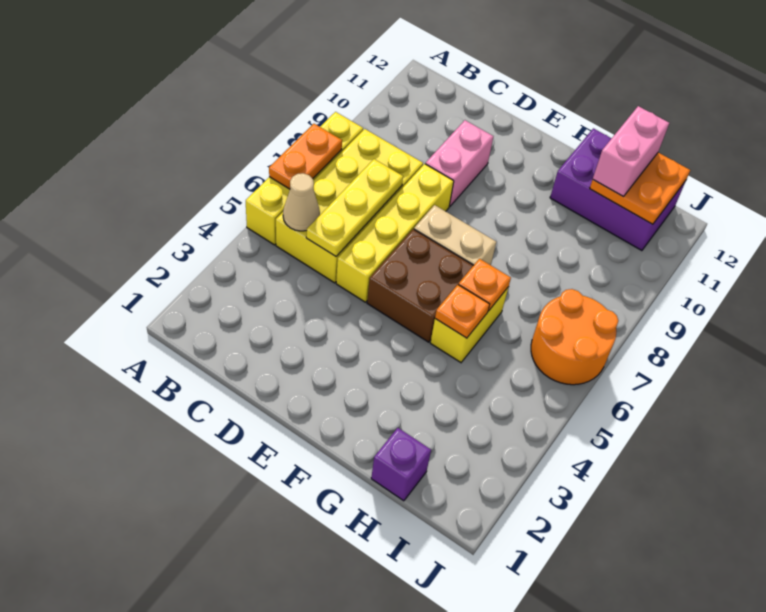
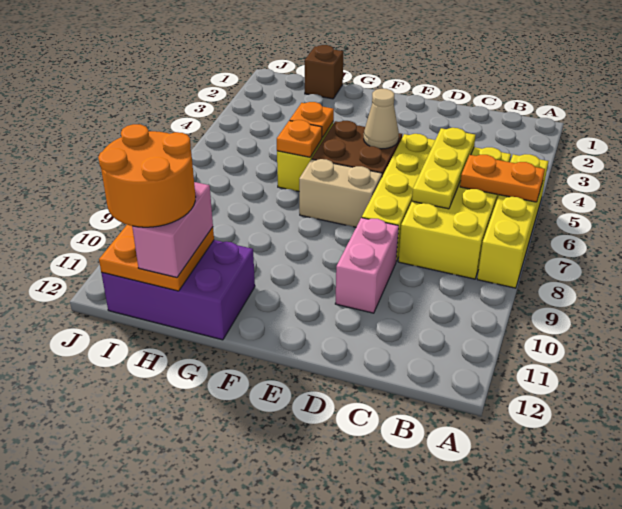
orange plate A6:A7 level 2 -> orange plate A6:B6 level 2
tan cone B5 level 2 -> tan cone E5 level 2
purple brick H1 level 1 -> brown brick H1 level 1
orange round brick I6:J7 level 1 -> orange round brick H11:I12 level 4

